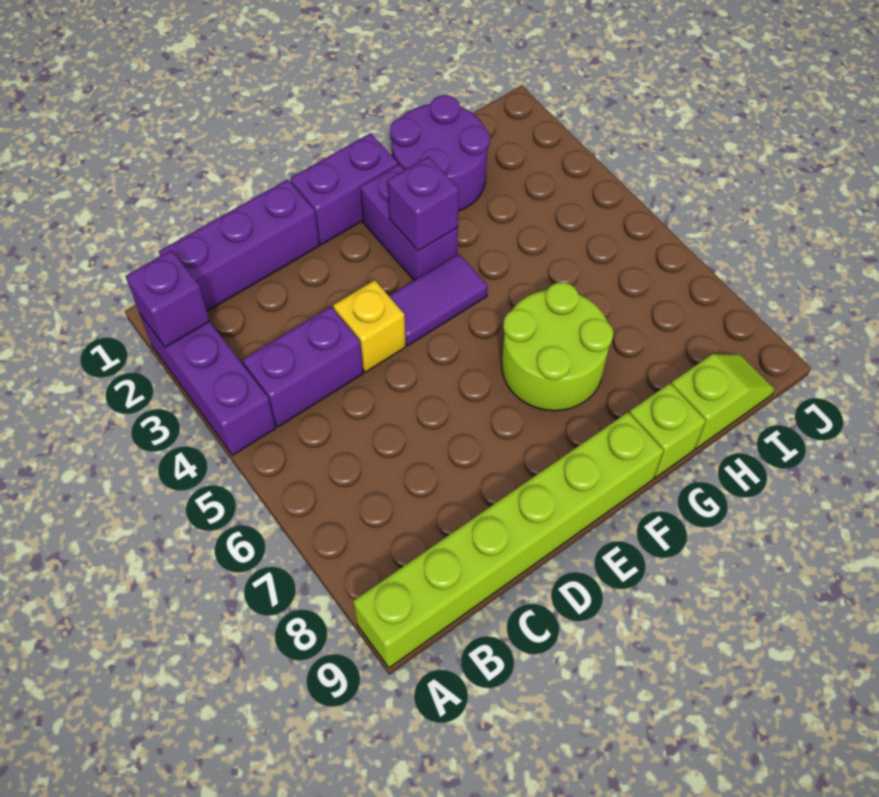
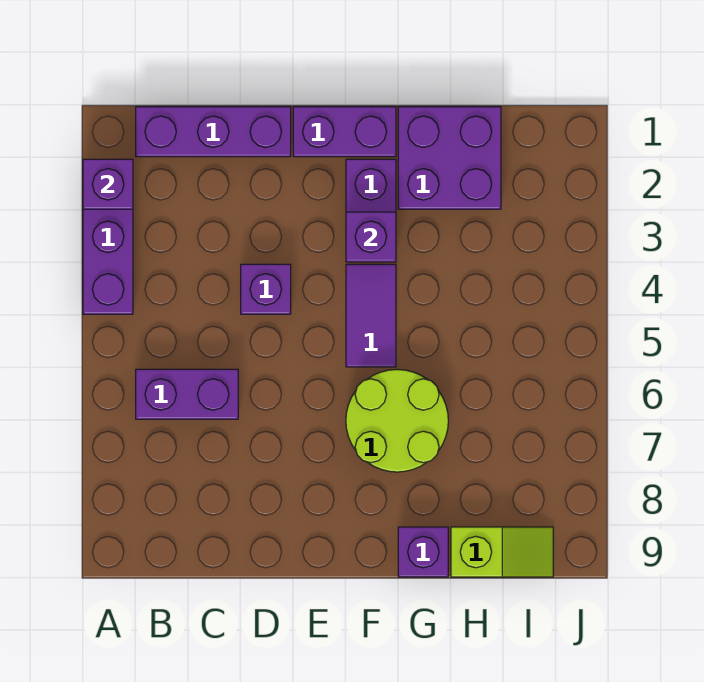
lime brick A9:F9 level 1 -> none
purple brick B4:C4 level 1 -> purple brick B6:C6 level 1
yellow brick D4 level 1 -> purple brick D4 level 1
purple tile E4:F4 level 1 -> purple tile F4:F5 level 1
purple round brick G1:H2 level 1 -> purple brick G1:H2 level 1
lime brick G9 level 1 -> purple brick G9 level 1

